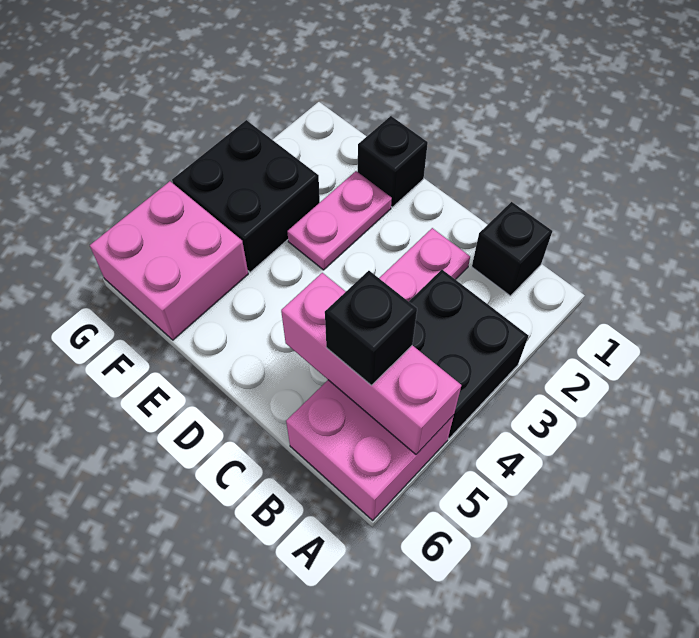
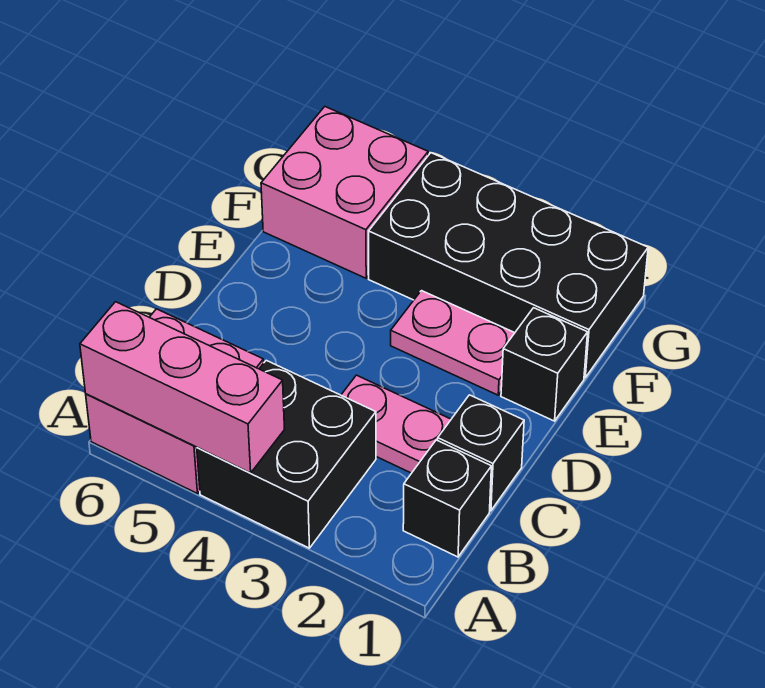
pink brick A5:C5 level 2 -> pink brick A4:A6 level 2
black brick B5 level 3 -> black brick C1 level 1
black brick F3:G4 level 1 -> black brick F1:G4 level 1

